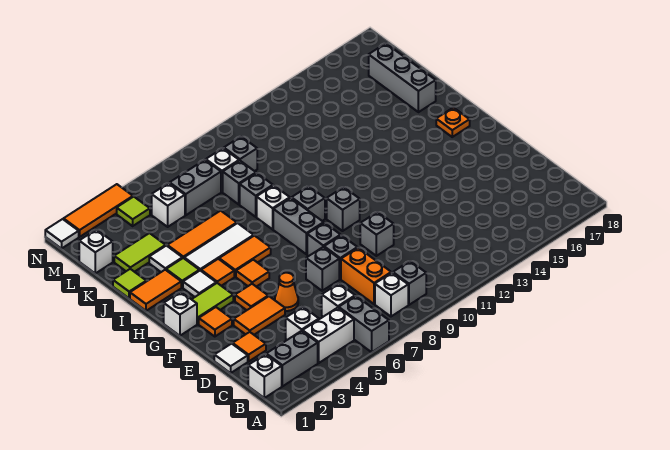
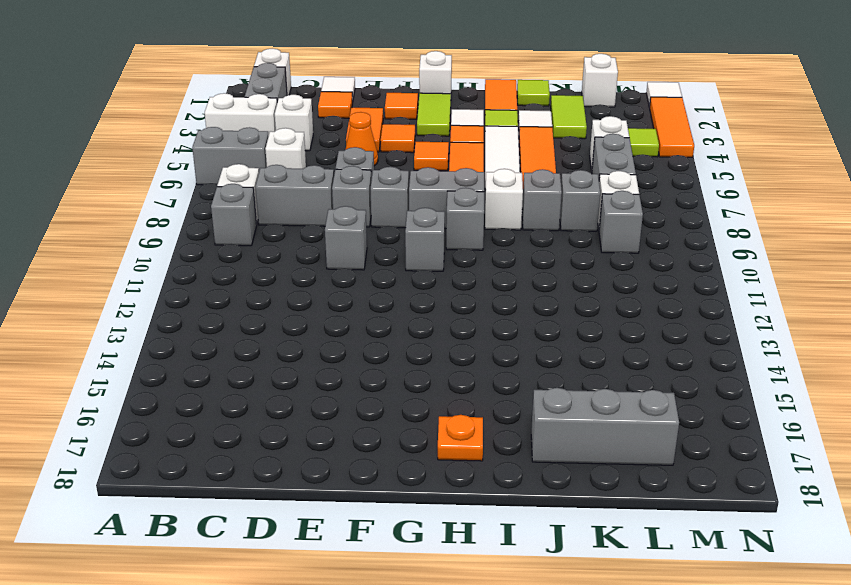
white brick B4:B5 level 1 -> white brick A4:B4 level 1
orange brick C8:D8 level 1 -> grey brick C8:D8 level 1

